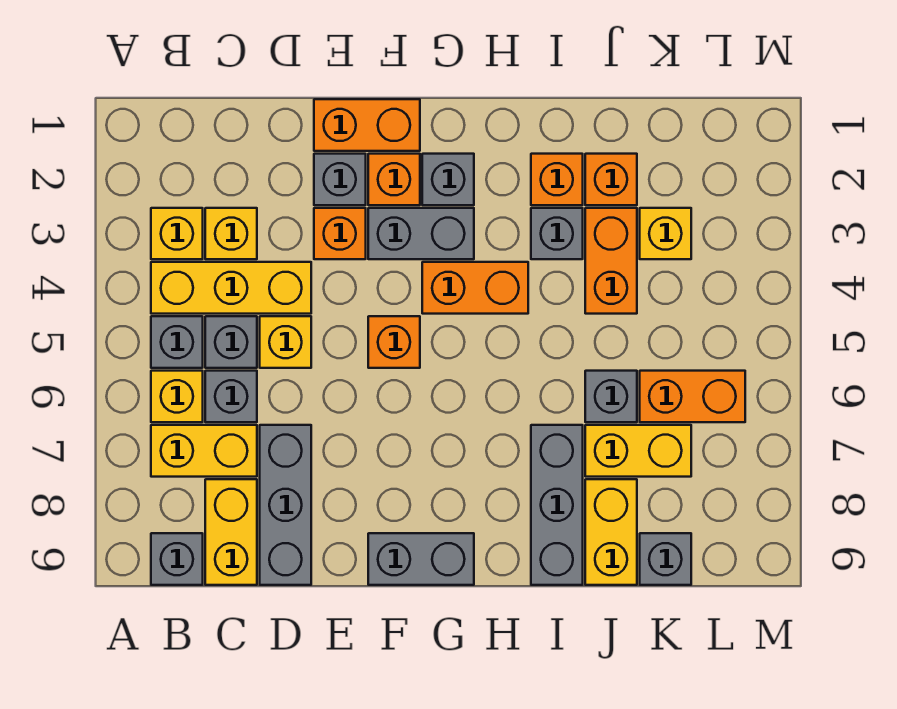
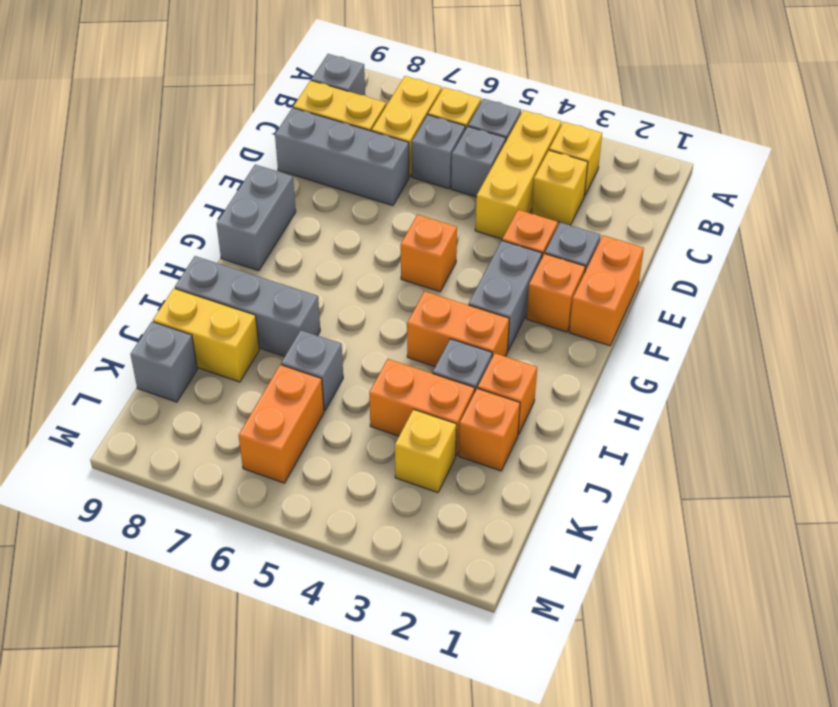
yellow brick D5 level 1 -> none
grey brick G2 level 1 -> none
orange brick G4:H4 level 1 -> orange brick H3:H4 level 1
yellow brick J7:K7 level 1 -> none

